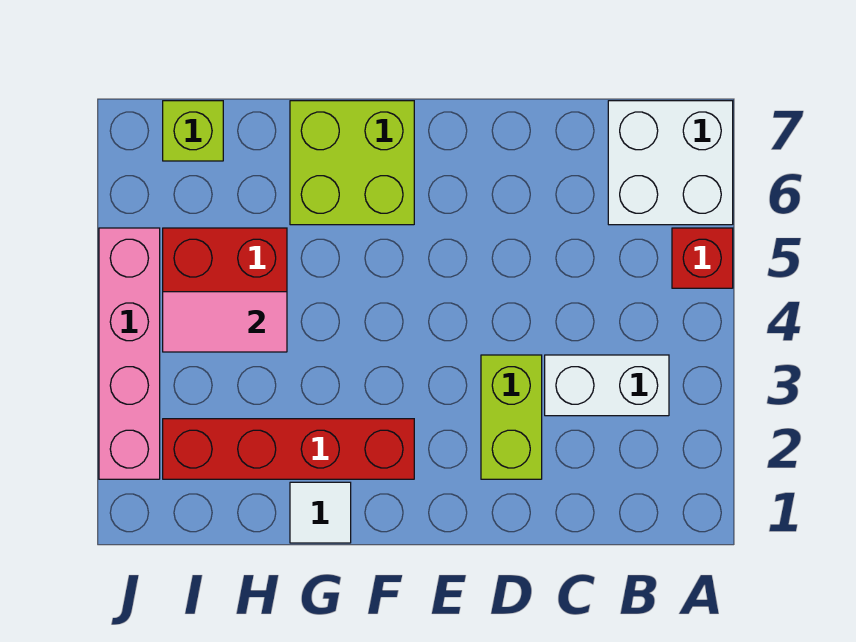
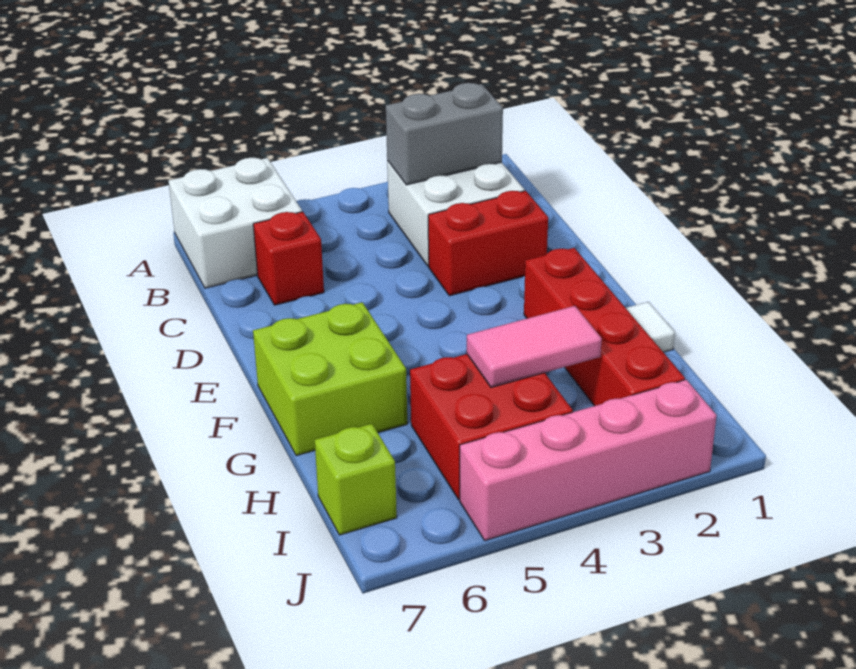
red brick A5 level 1 -> red brick C6 level 1
none -> grey brick B2:B3 level 2
white brick B3:C3 level 1 -> white brick B2:C3 level 1
lime brick D2:D3 level 1 -> red brick D2:D3 level 1
pink tile H4:I4 level 2 -> pink tile H3:H4 level 2

